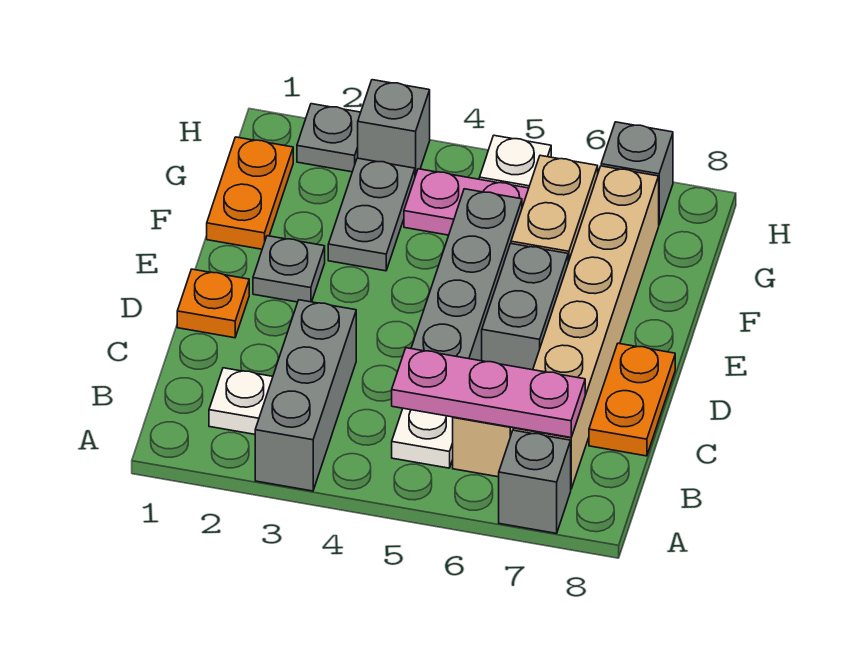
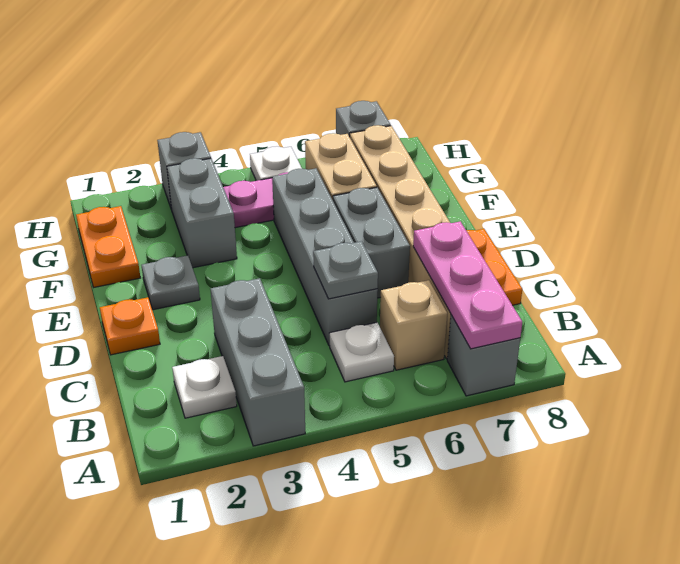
pink plate B5:B7 level 2 -> pink plate A7:C7 level 2
grey plate F3:G3 level 1 -> grey brick F3:G3 level 1
grey plate H2 level 1 -> grey plate C5 level 2

